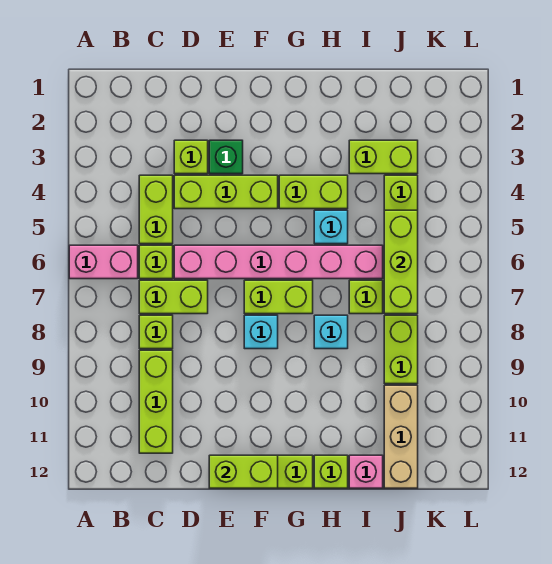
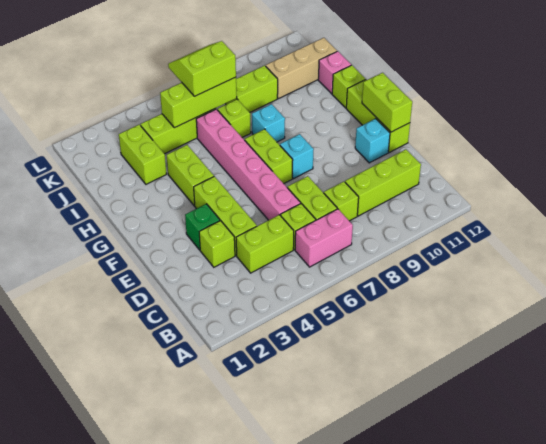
pink brick A6:B6 level 1 -> pink brick B6:B7 level 1
cyan brick H5 level 1 -> cyan brick E11 level 1
none -> lime slope J6:K7 level 3 top J

